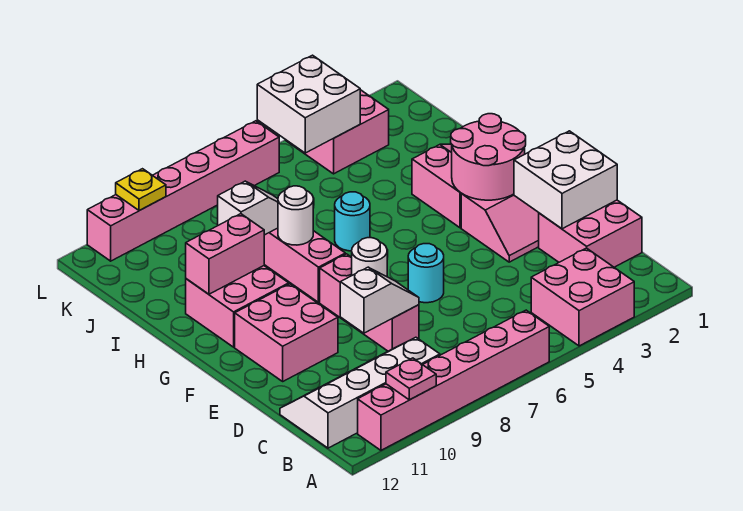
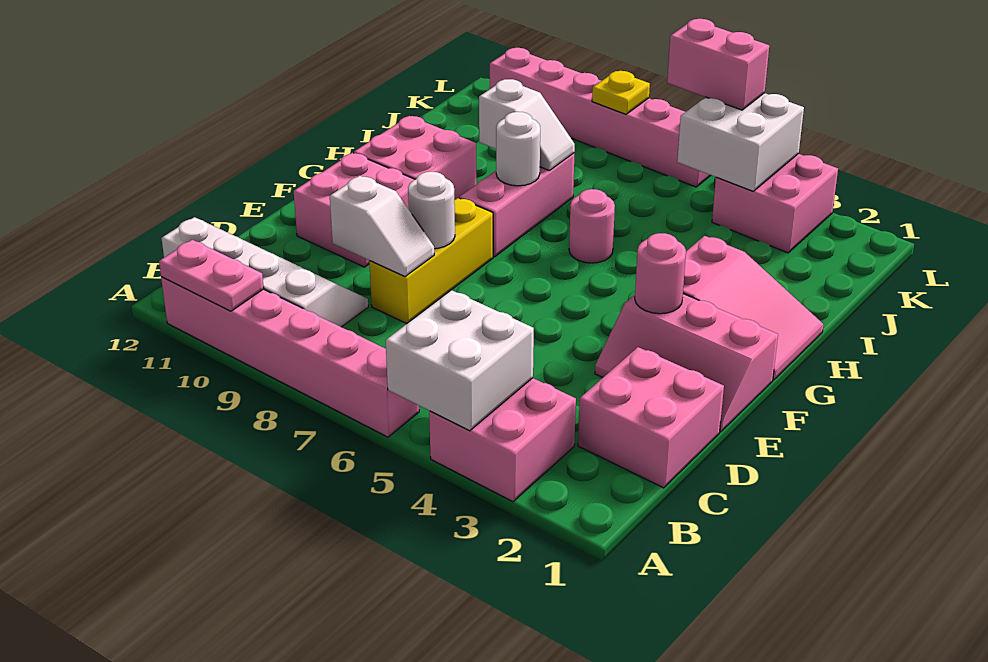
pink plate A10 level 2 -> pink plate A10:A11 level 2
white brick D1:E2 level 2 -> white brick A4:B5 level 2
pink brick D8:F8 level 1 -> yellow brick D8:F8 level 1
cyan round brick E6 level 1 -> none
pink round brick F2:G3 level 2 -> pink round brick F3 level 2
cyan round brick H6 level 1 -> pink round brick H6 level 1
pink brick H10:H11 level 2 -> pink brick L5:L6 level 3
yellow plate L10 level 2 -> yellow plate L8 level 2

